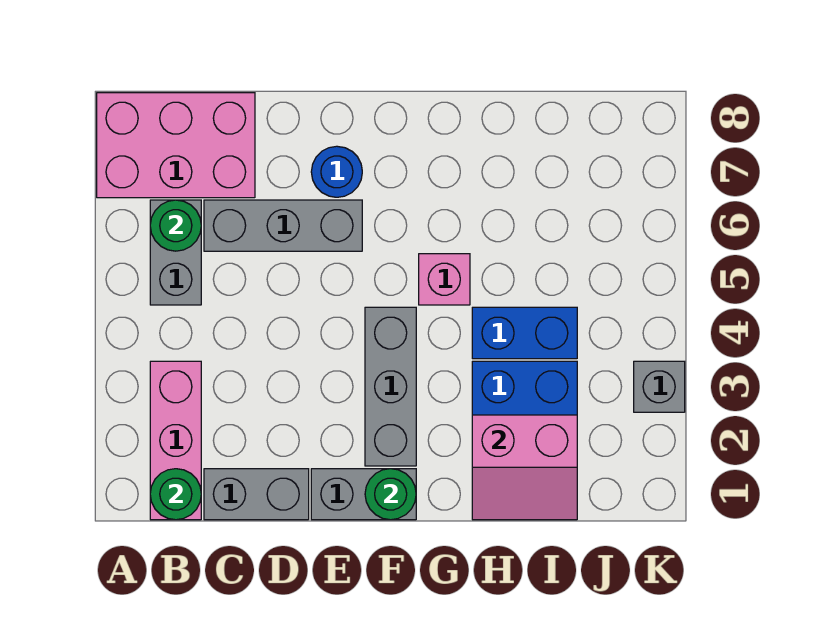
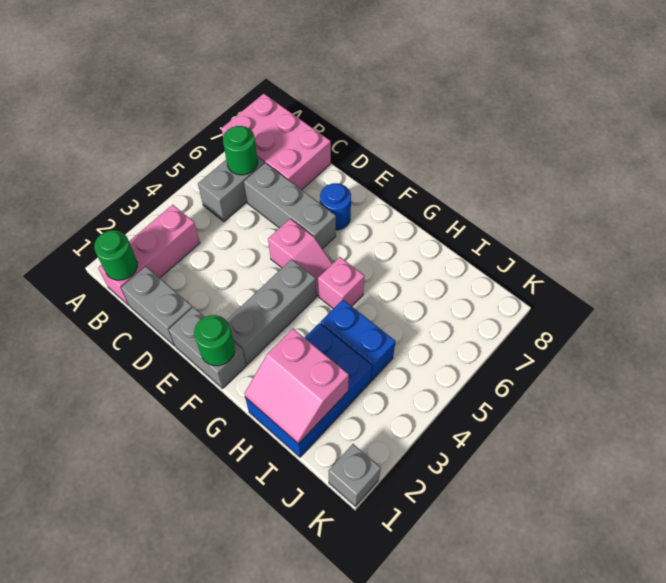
none -> pink slope E5:F5 level 1 top E
grey brick K3 level 1 -> grey brick K1 level 1

